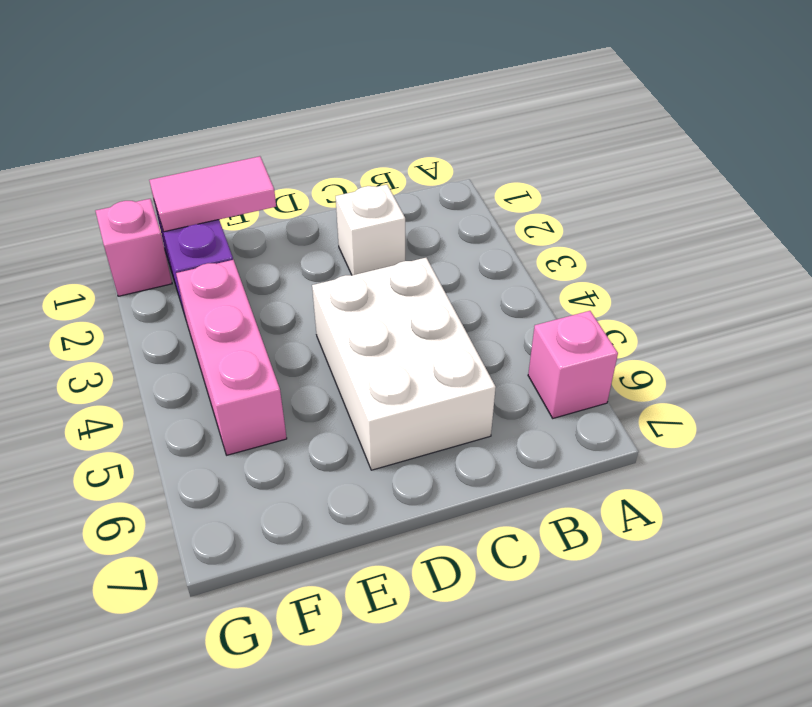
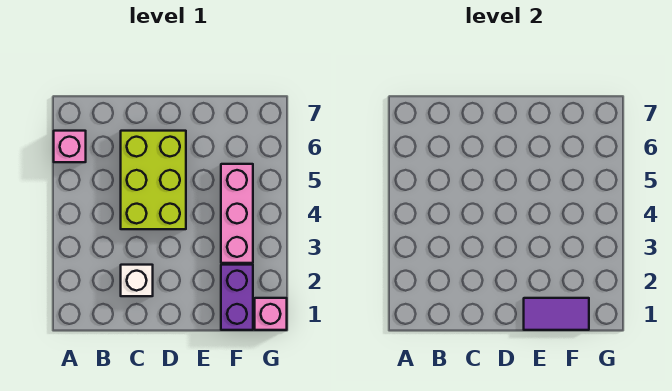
white brick C4:D6 level 1 -> lime brick C4:D6 level 1
pink tile E1:F1 level 2 -> purple tile E1:F1 level 2

